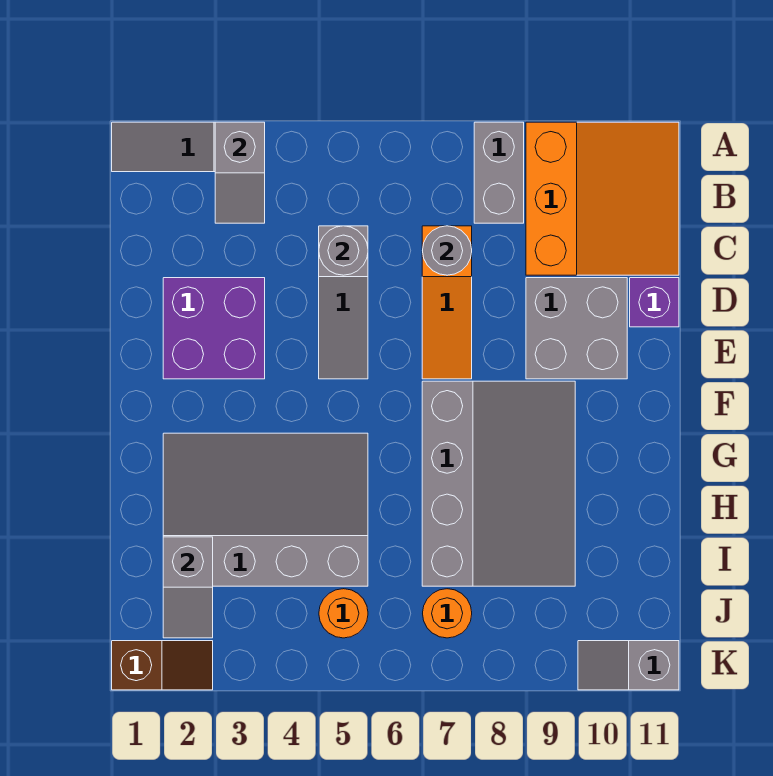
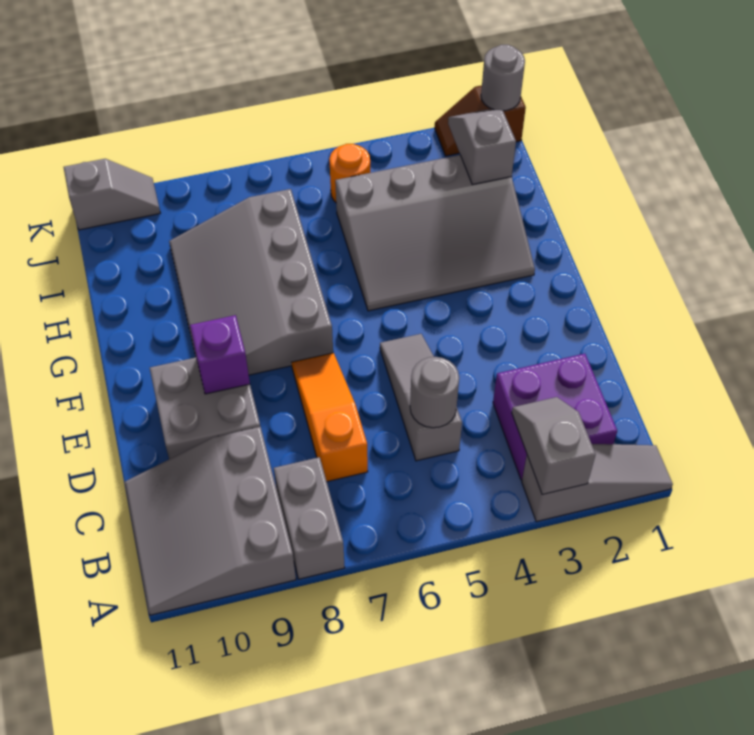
orange slope A9:C11 level 1 top 9 -> grey slope A9:C11 level 1 top 9
grey round brick C7 level 2 -> grey round brick K1 level 2
purple brick D2:E3 level 1 -> purple brick B2:C3 level 1
purple brick D11 level 1 -> purple brick E9 level 2
orange round brick J7 level 1 -> none

